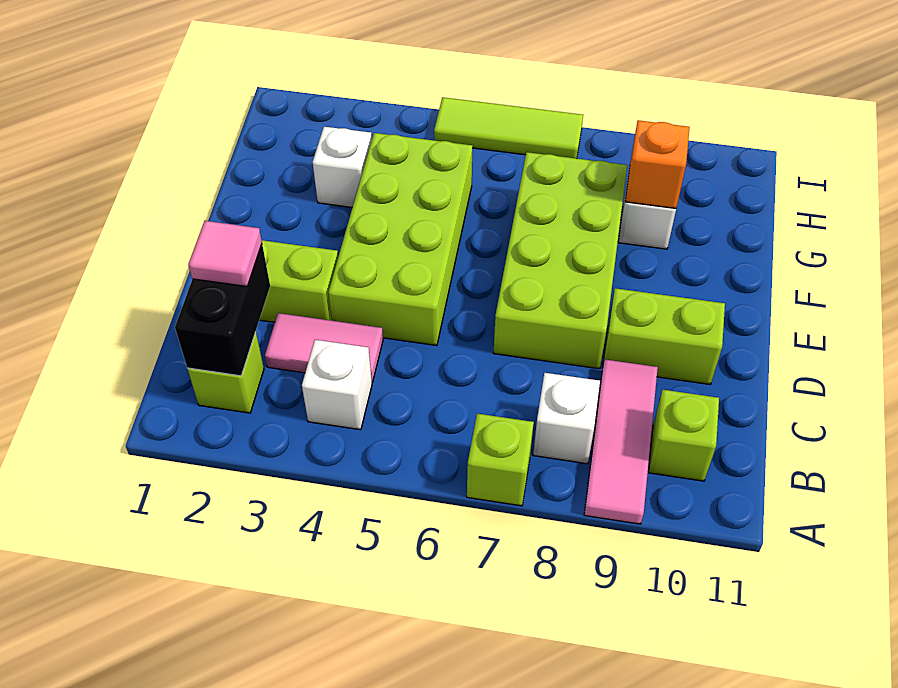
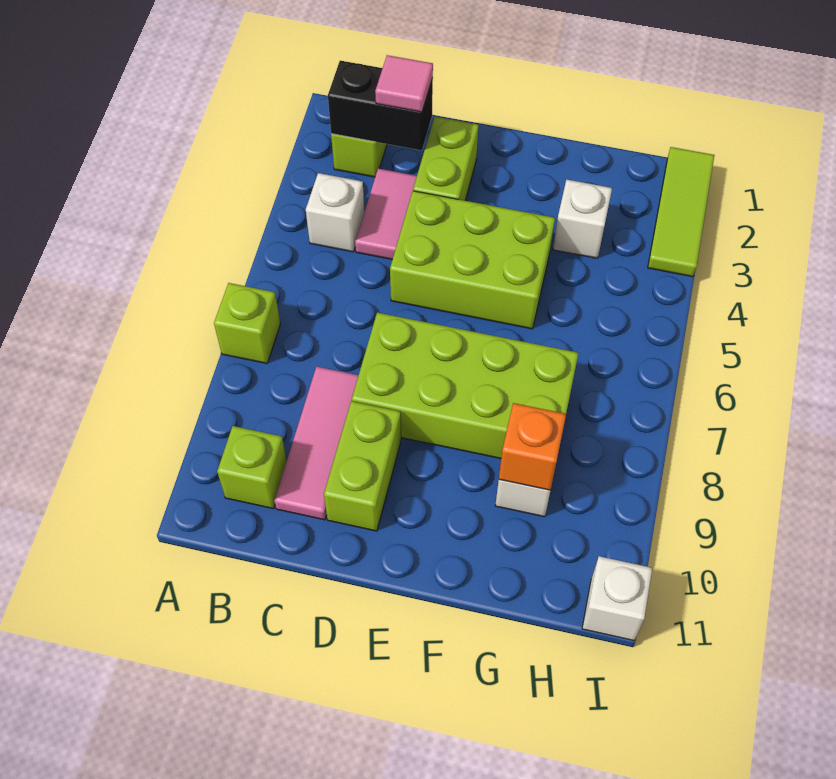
pink tile A9:C9 level 1 -> pink tile C8:C10 level 1
white brick B8 level 1 -> white brick I11 level 1
lime brick D4:G5 level 1 -> lime brick D4:F5 level 1
lime tile I5:I7 level 1 -> lime tile I1:I3 level 1

